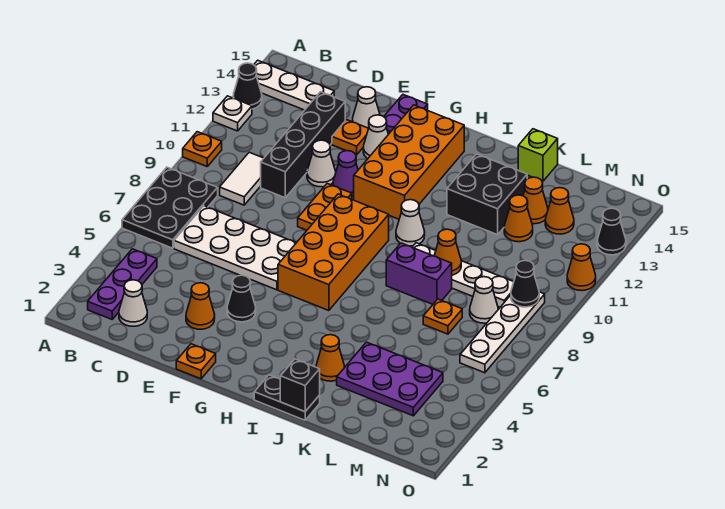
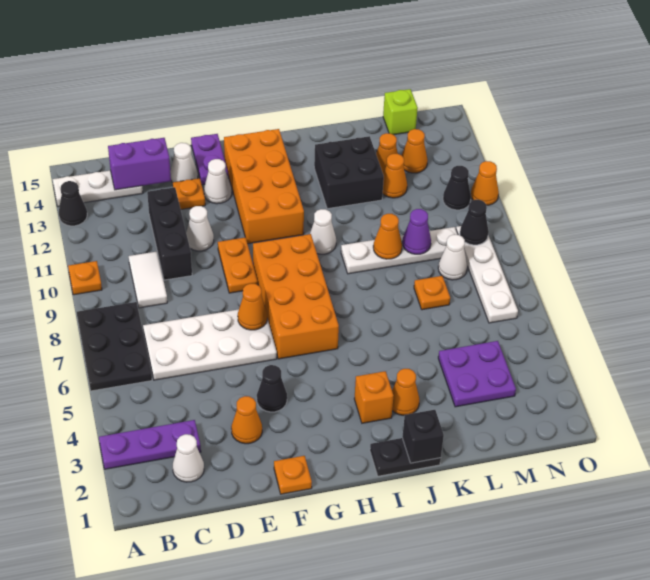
white plate A12 level 1 -> none
purple plate B2:B4 level 1 -> purple plate A3:C3 level 1
black brick D10:D13 level 1 -> black brick D10:D12 level 1
none -> orange cone F7 level 2
purple cone F11 level 1 -> purple cone L9 level 2
none -> orange brick I3 level 1
purple brick J8:K8 level 1 -> purple brick C14:D14 level 2
purple plate K3:M4 level 1 -> purple plate L3:M4 level 1
lime brick K15 level 1 -> lime brick M15 level 1
black cone O13 level 1 -> black cone N11 level 1

